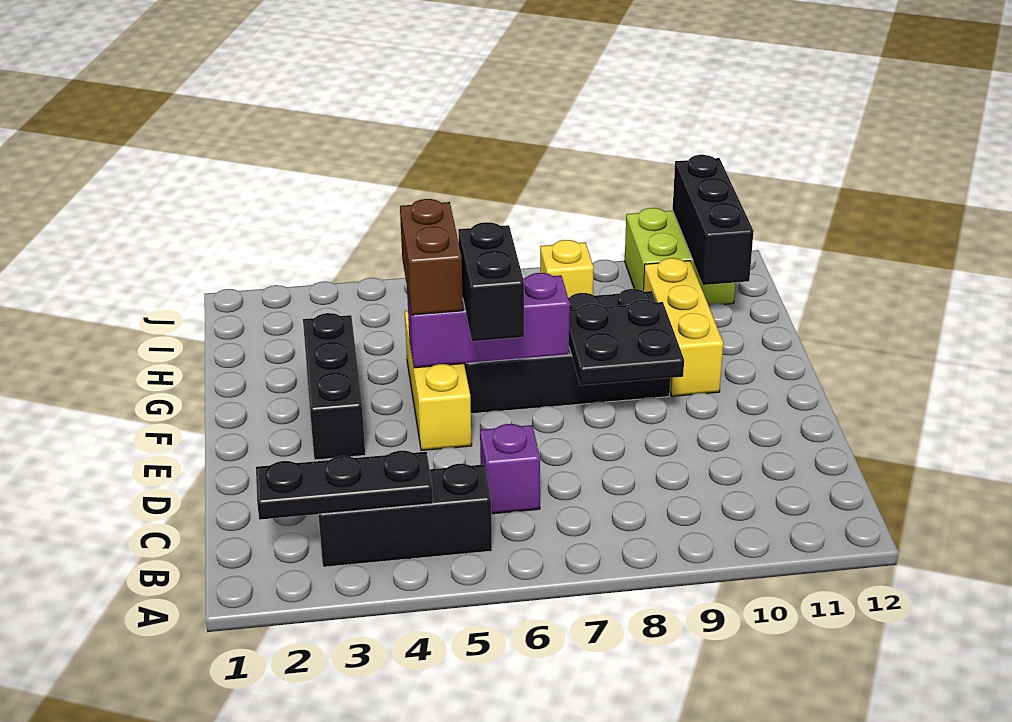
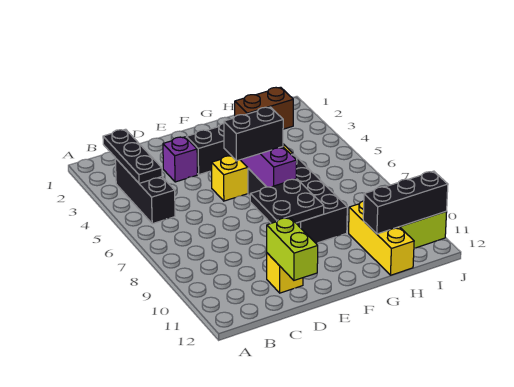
purple brick C6 level 1 -> purple brick D3 level 1
none -> lime brick D11:D12 level 2
yellow brick F10:H10 level 1 -> yellow brick H10:H12 level 1
yellow brick I8 level 1 -> yellow brick D11 level 1

